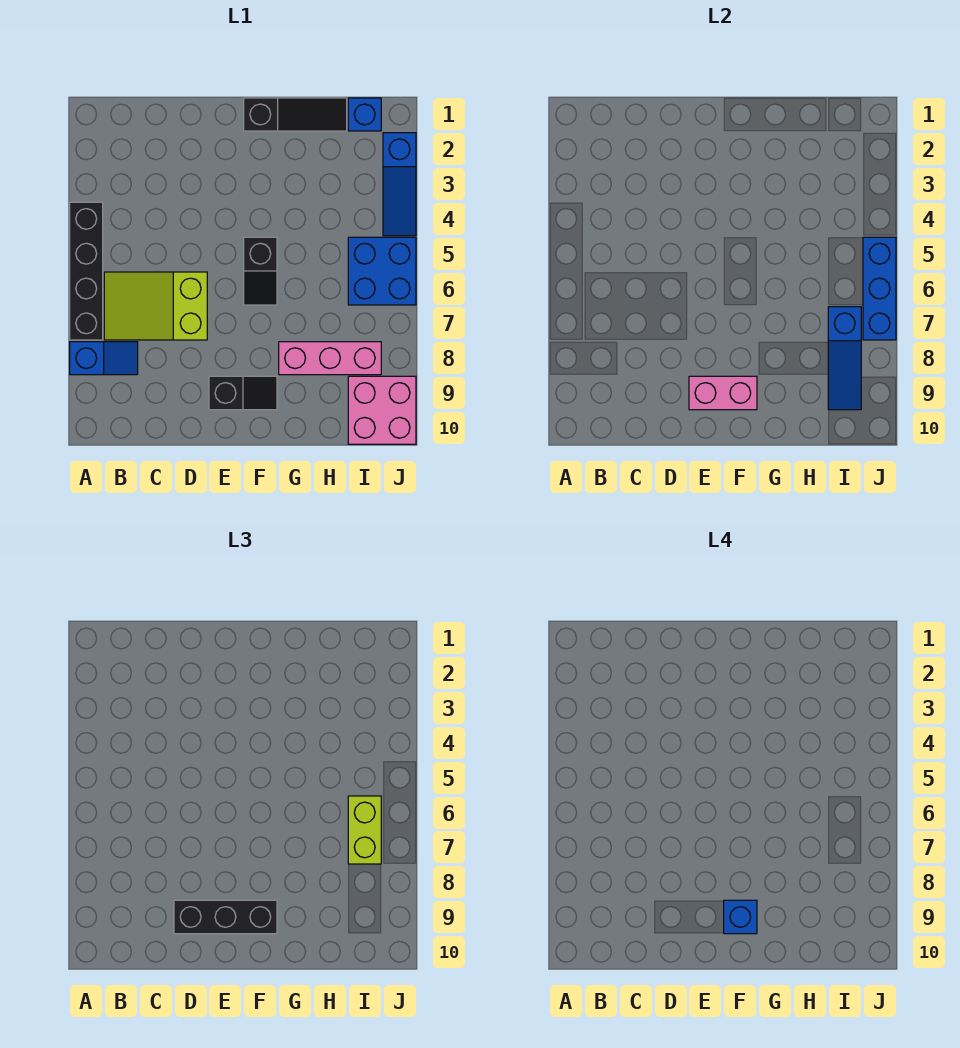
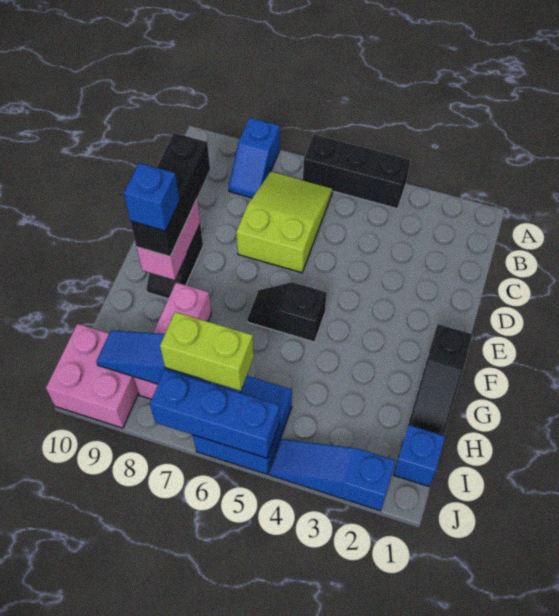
black brick A4:A7 level 1 -> black brick A4:A6 level 1

